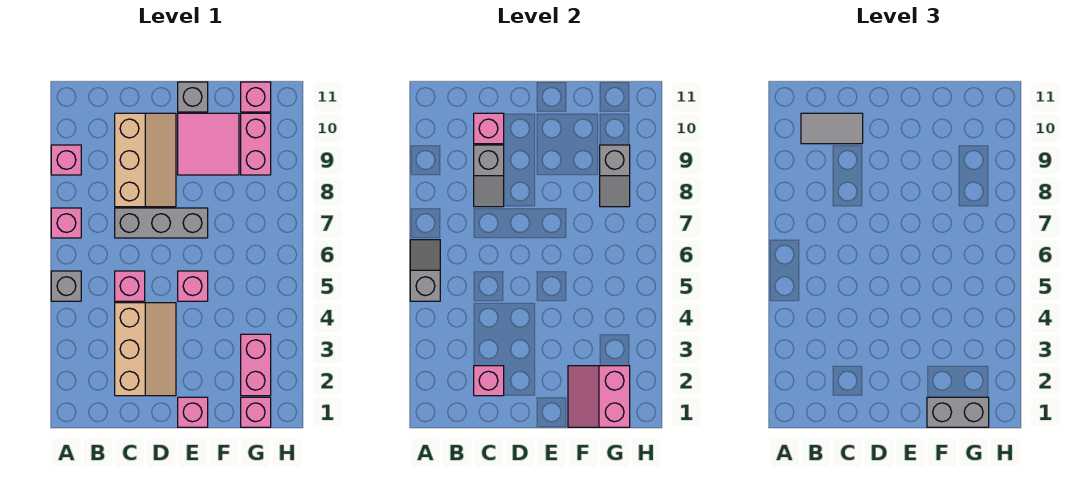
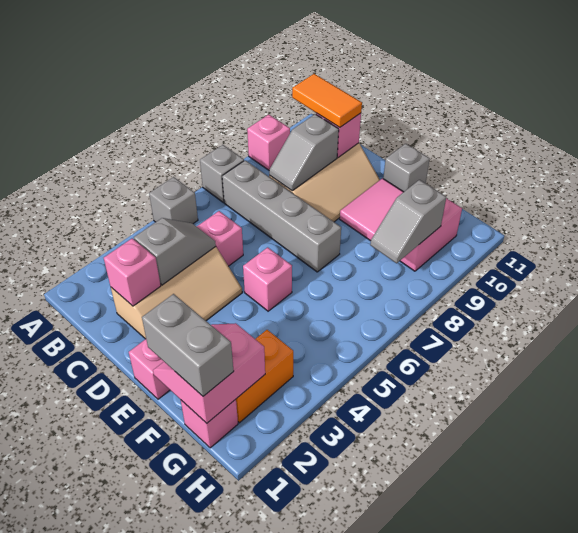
grey slope A5:A6 level 2 top 5 -> grey slope C3:C4 level 2 top 3
pink brick A7 level 1 -> grey brick A7 level 1
grey tile B10:C10 level 3 -> orange tile B10:C10 level 3
grey brick C7:E7 level 1 -> grey brick B7:E7 level 1
pink brick G2:G3 level 1 -> orange brick G2:G3 level 1
pink brick G11 level 1 -> none

